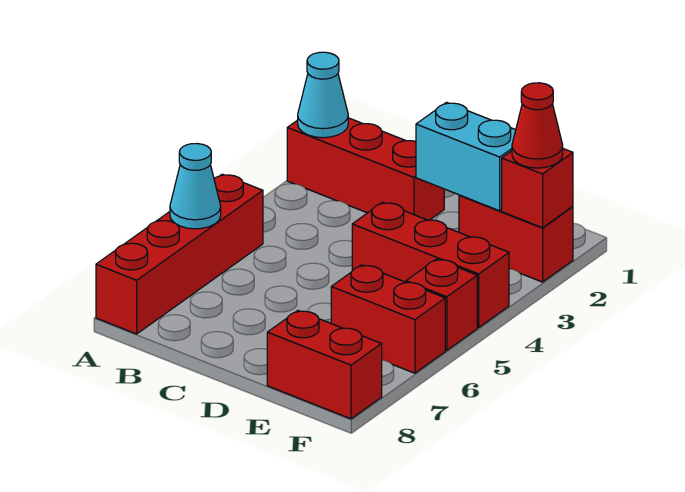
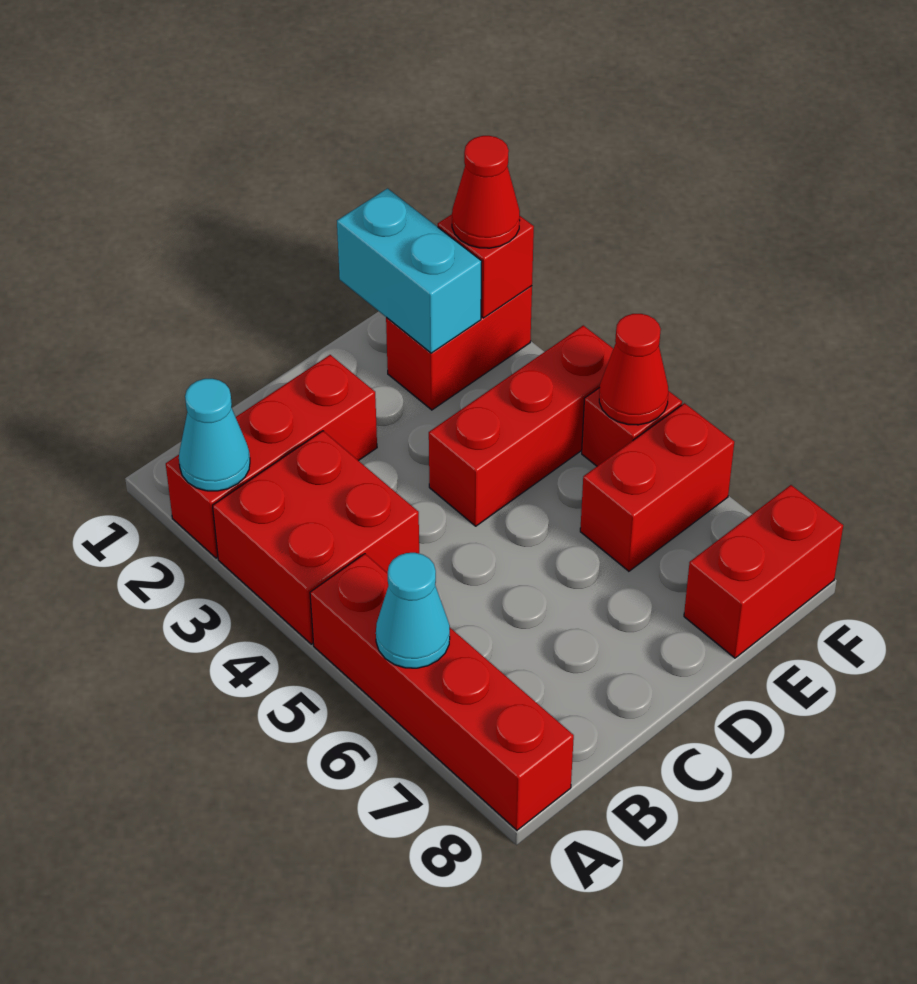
none -> red brick A3:B4 level 1
cyan brick D2:E2 level 2 -> cyan brick E1:E2 level 2
none -> red cone F5 level 2

